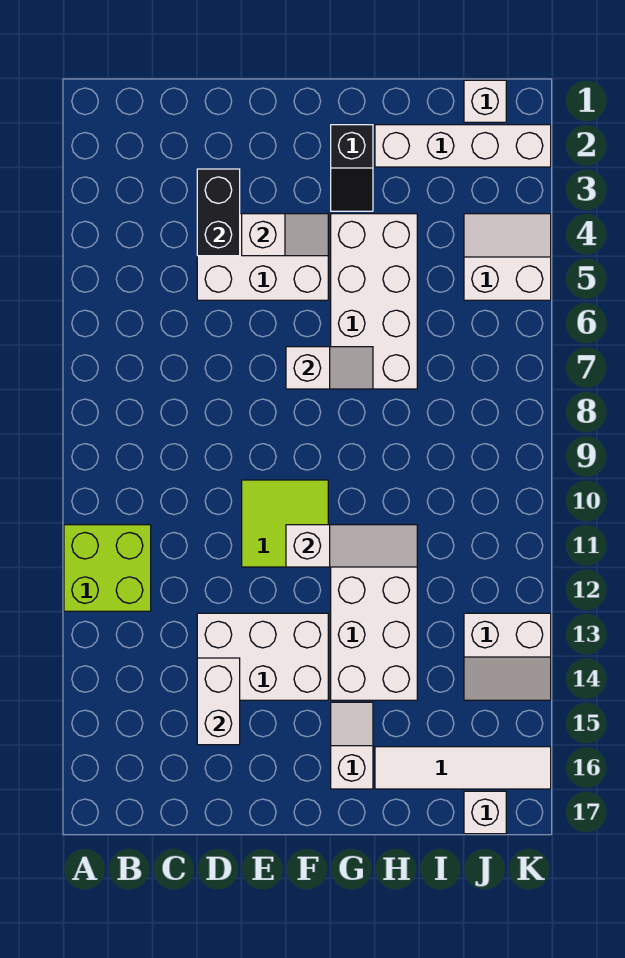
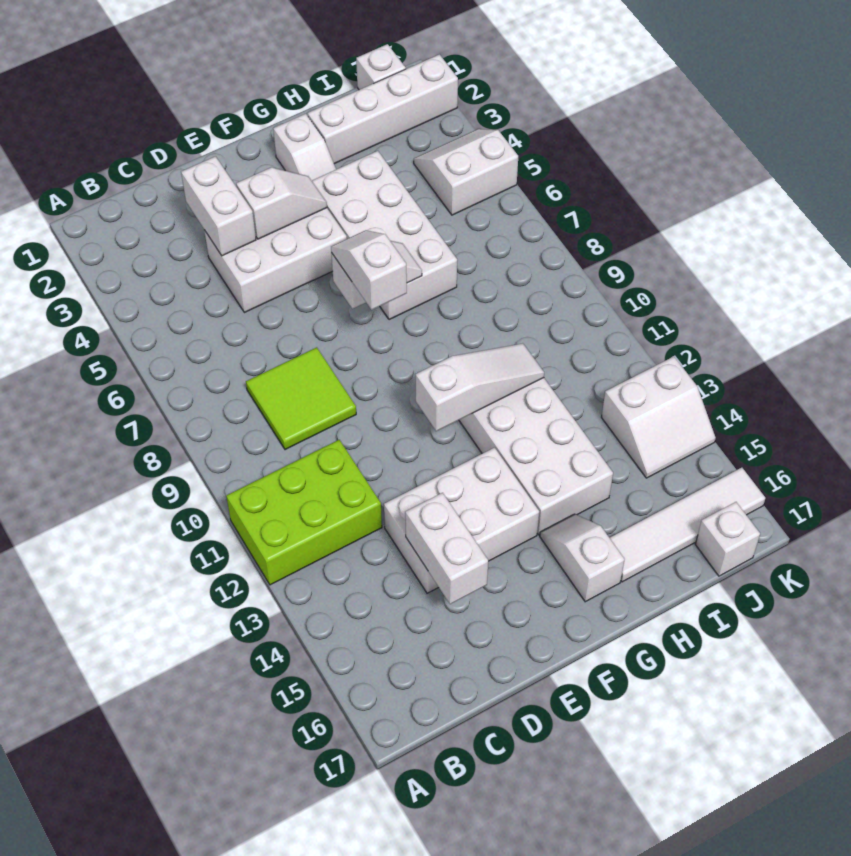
lime brick A11:B12 level 1 -> lime brick A11:C12 level 1
black brick D3:D4 level 2 -> white brick D3:D4 level 2
lime tile E10:F11 level 1 -> lime tile C8:D9 level 1
none -> white slope F7:F8 level 3 top 8
black slope G2:G3 level 1 top 2 -> white slope G2:G3 level 1 top 2

